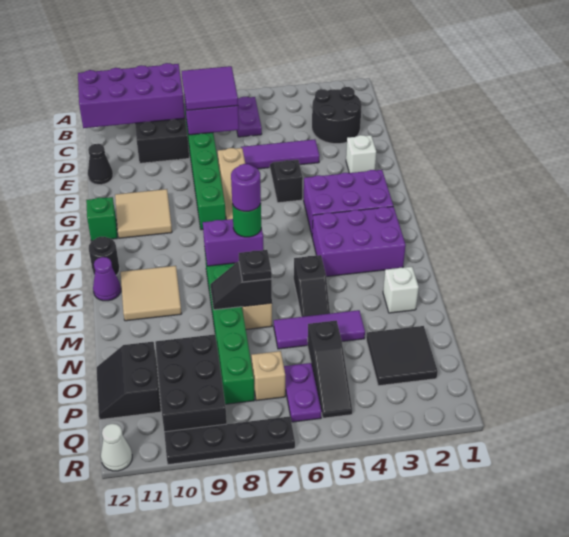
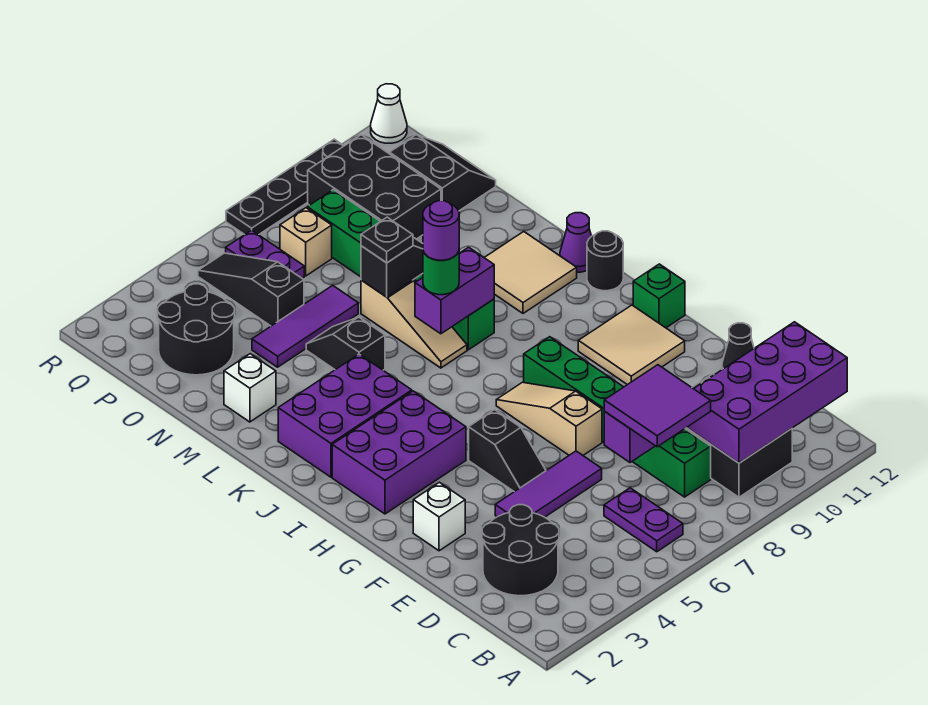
black tile O2:P3 level 1 -> black round brick O2:P3 level 1

